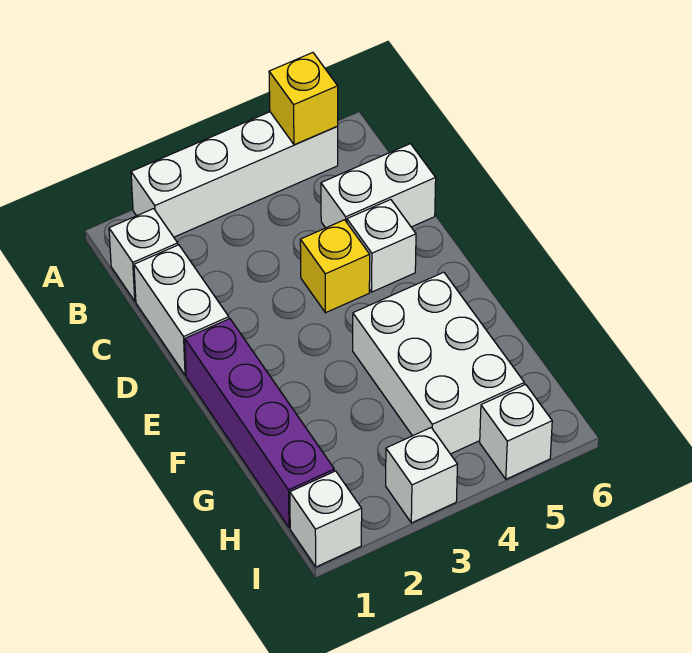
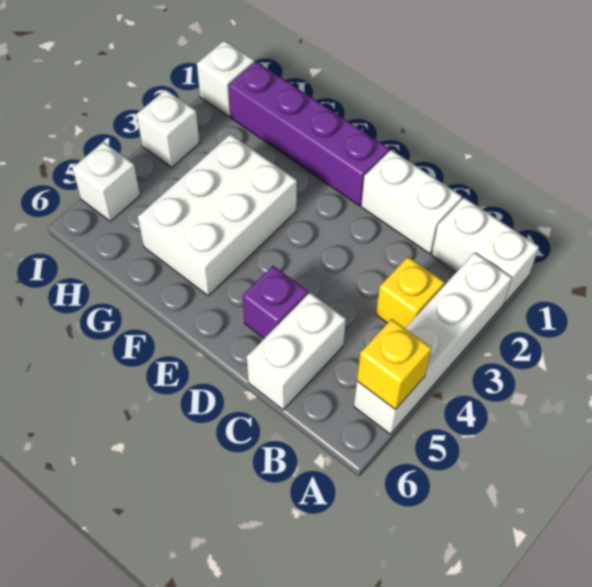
white brick B1 level 1 -> white brick A1:B1 level 1
yellow brick D4 level 1 -> yellow brick B3 level 1
white brick D5 level 1 -> purple brick D5 level 1
white brick F4:H5 level 1 -> white brick F3:G5 level 1

